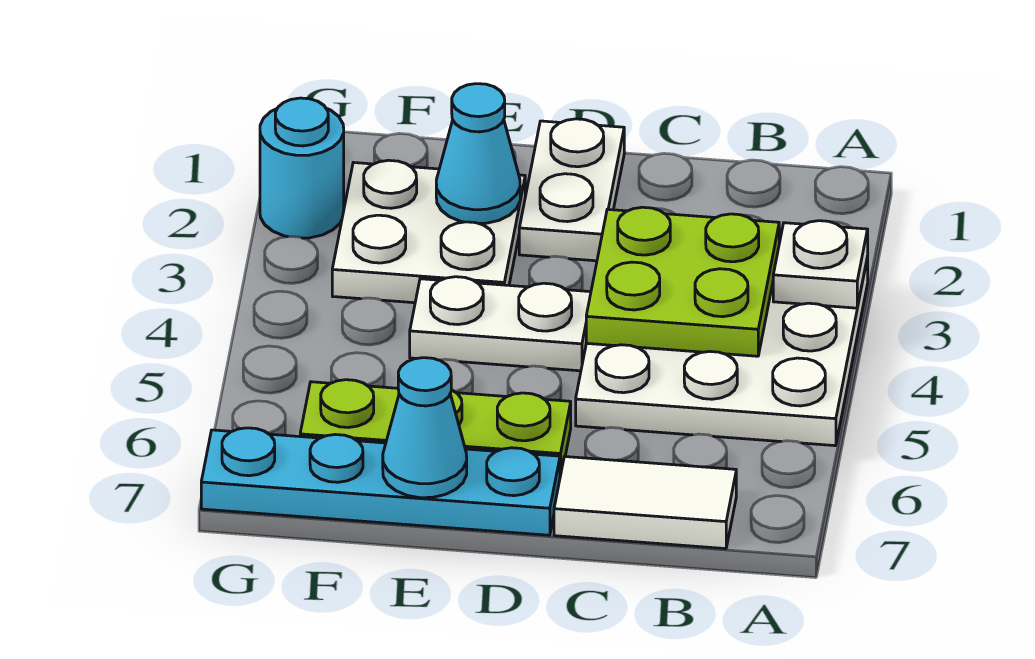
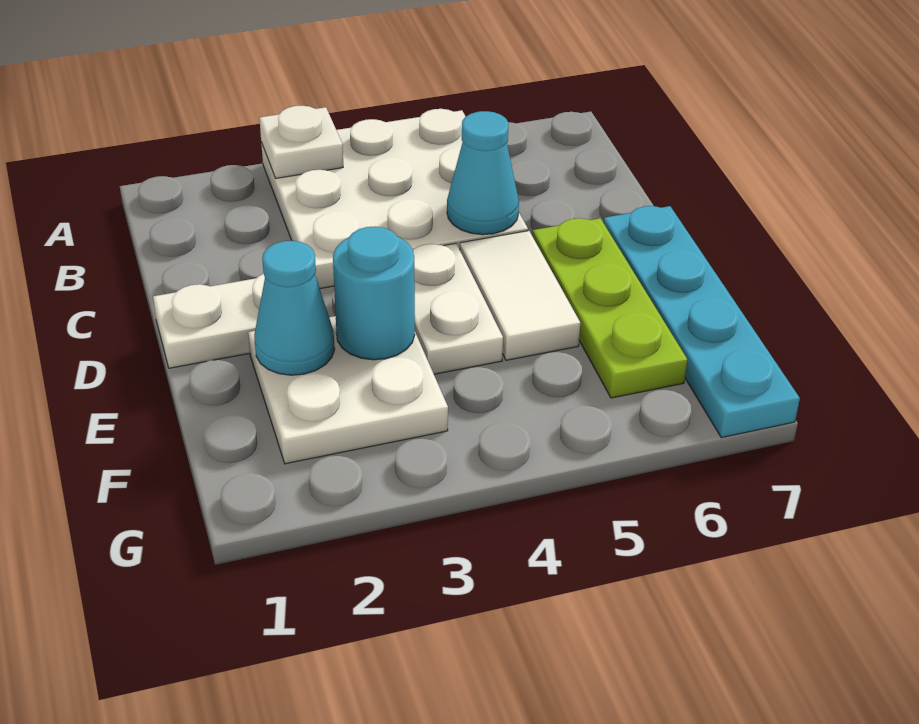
lime plate B3:C4 level 2 -> none
white tile B7:C7 level 1 -> white tile D5:E5 level 1
cyan cone E7 level 2 -> cyan cone C5 level 2
cyan round brick G2 level 1 -> cyan round brick E3 level 2

